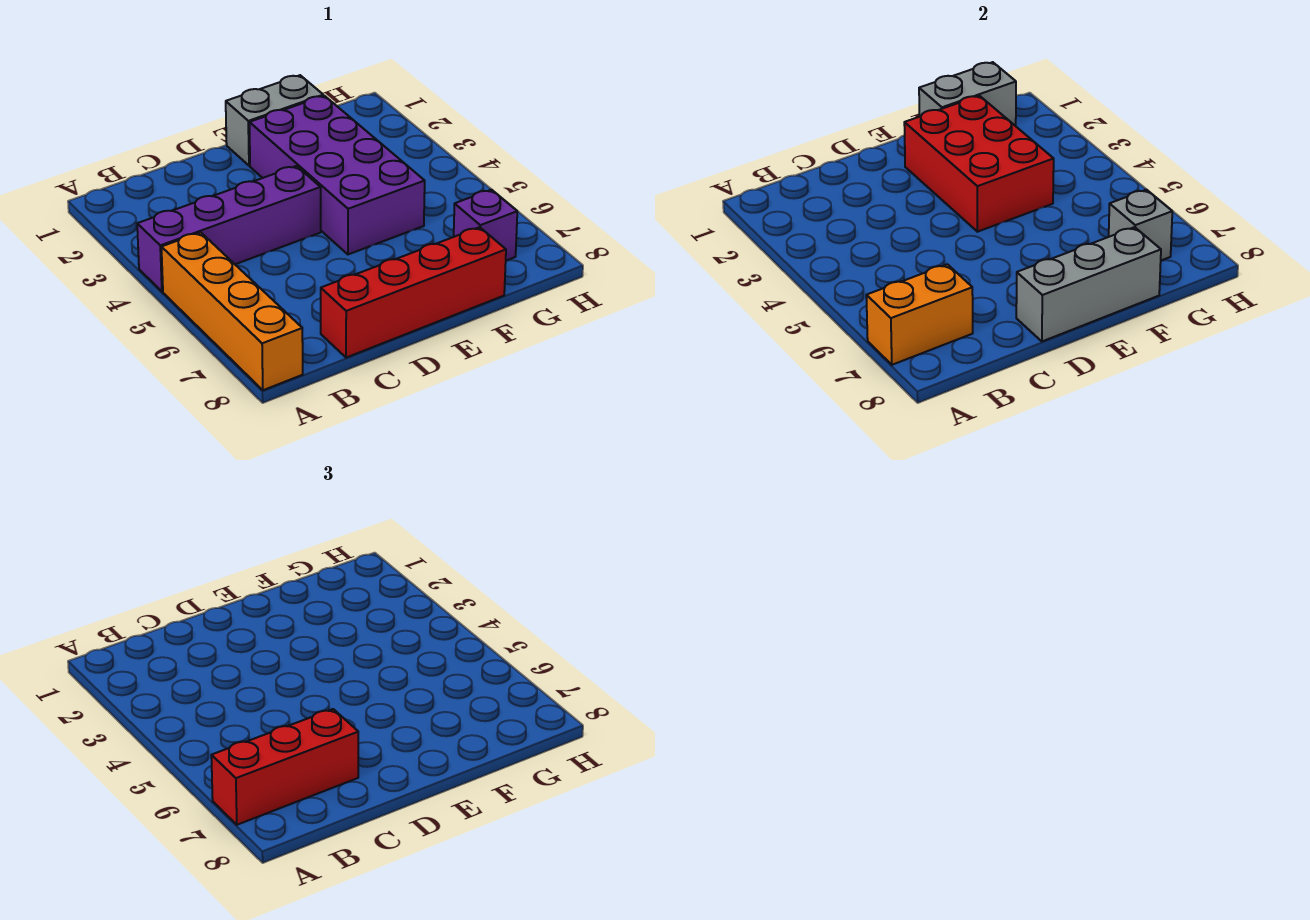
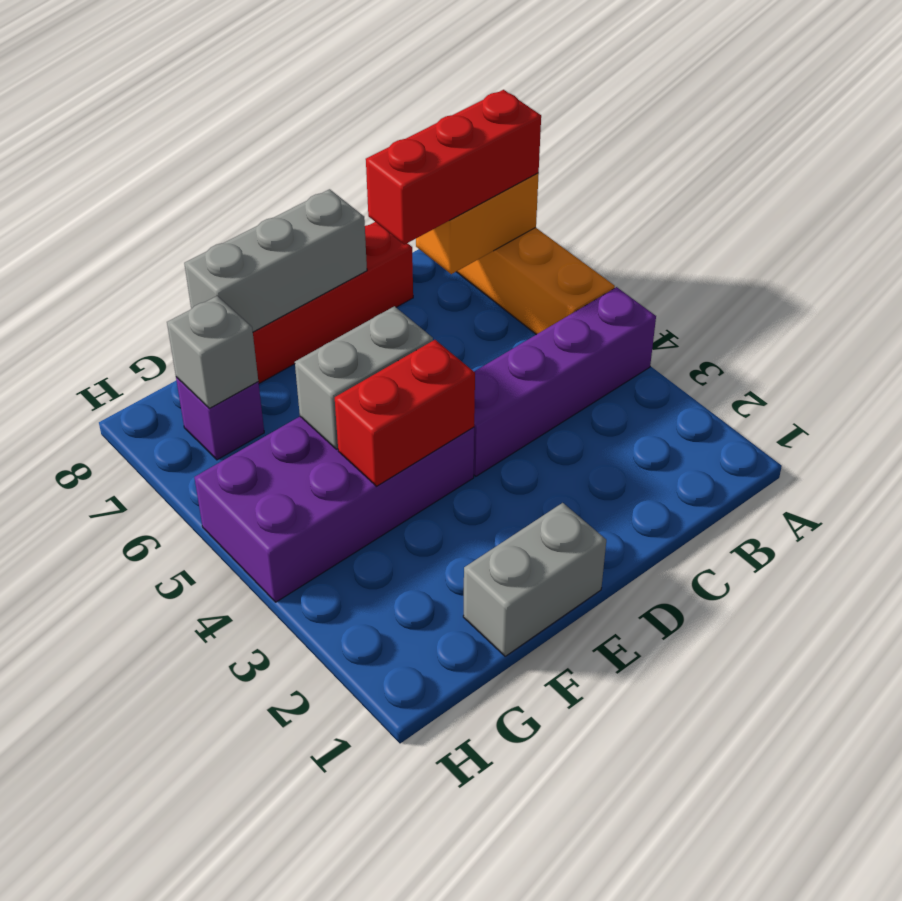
purple brick E2:F5 level 1 -> purple brick E4:H5 level 1
red brick E2:F4 level 2 -> red brick E4:F4 level 2
grey brick F1:G1 level 2 -> grey brick E5:F5 level 2

